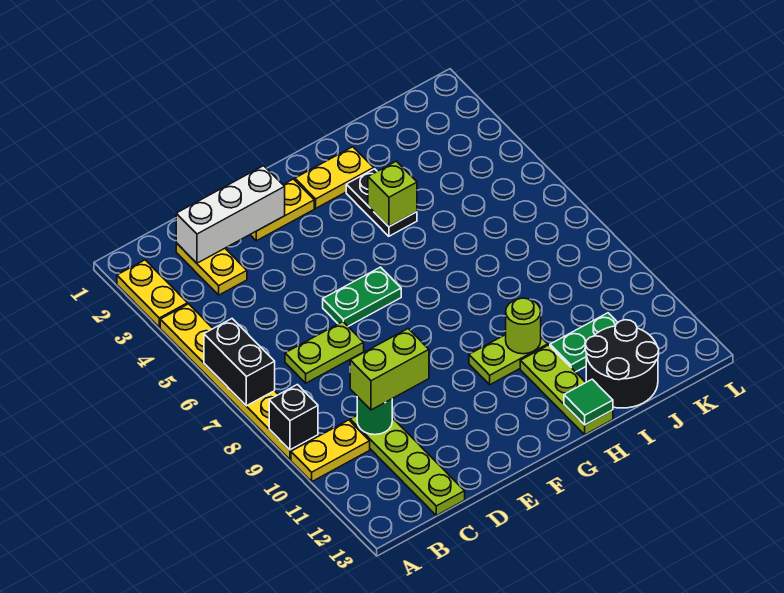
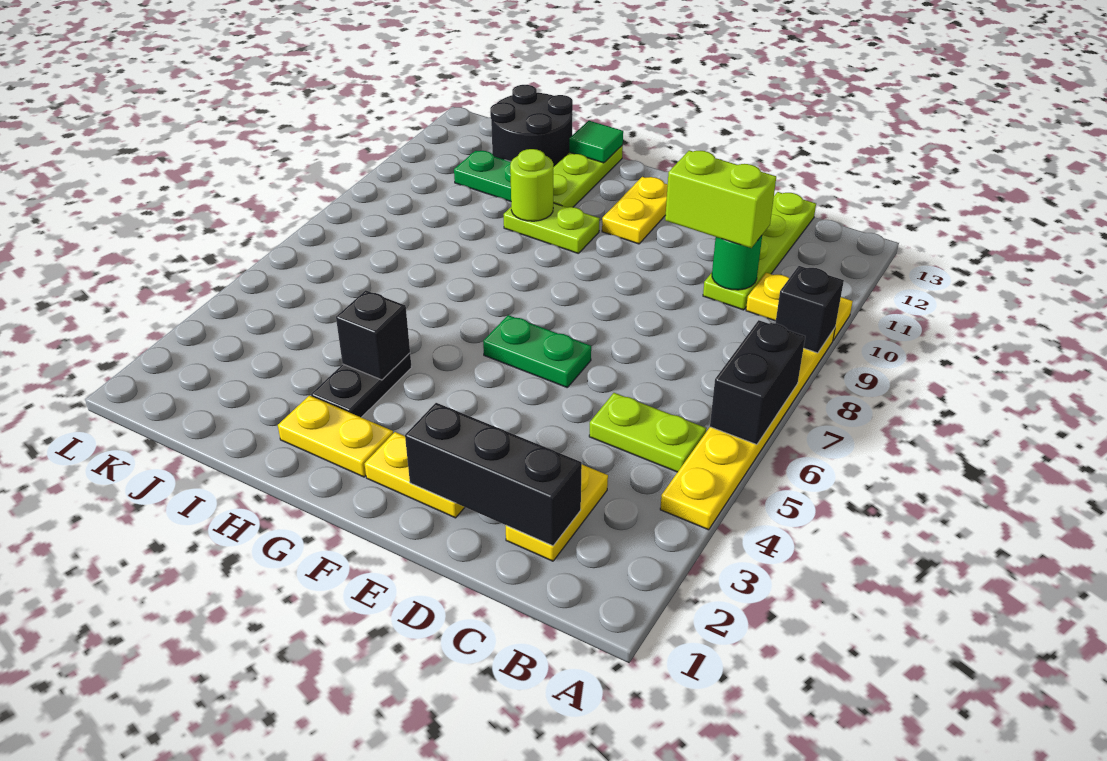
yellow plate A2:A3 level 1 -> yellow plate F11:F12 level 1
white brick C2:E2 level 2 -> black brick C2:E2 level 2
lime plate C7:D7 level 1 -> lime plate B5:C5 level 1
lime brick H4 level 2 -> black brick H4 level 2

